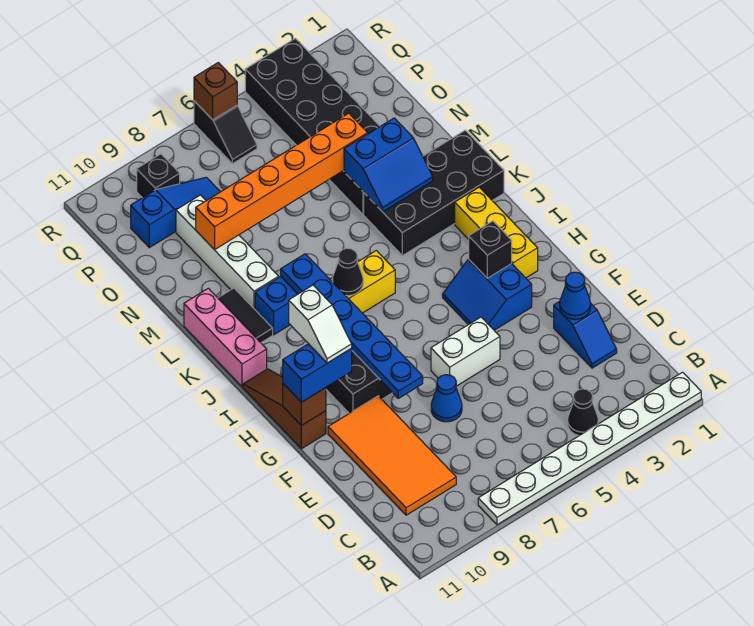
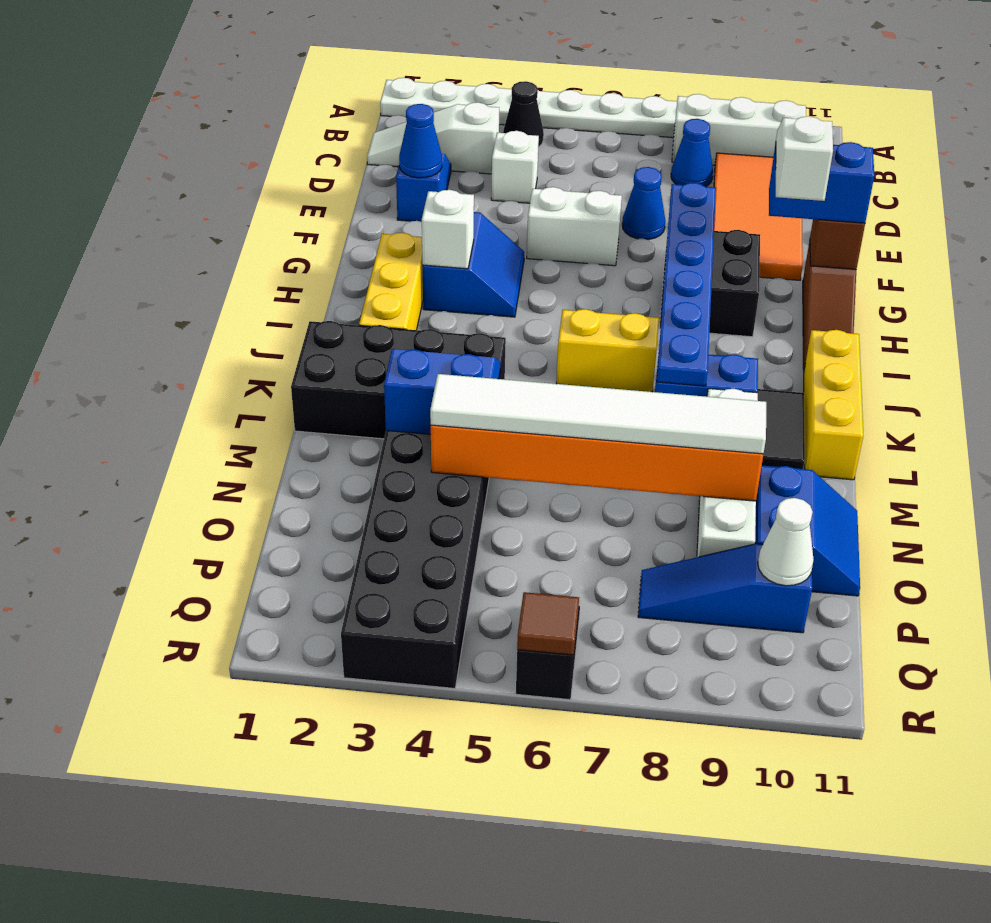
none -> white brick B8:B10 level 1
none -> white slope C1:C3 level 1 top 3
none -> blue cone C8 level 1
none -> white brick D4 level 1
black brick H3 level 2 -> white brick H3 level 2
black cone J7 level 2 -> none
pink brick J11:L11 level 1 -> yellow brick J11:L11 level 1
none -> white tile N4:N9 level 3
none -> blue slope N10:O11 level 1 top 10
none -> white cone P10 level 2
black brick Q9 level 1 -> none
brown brick R6 level 2 -> brown tile R6 level 2

